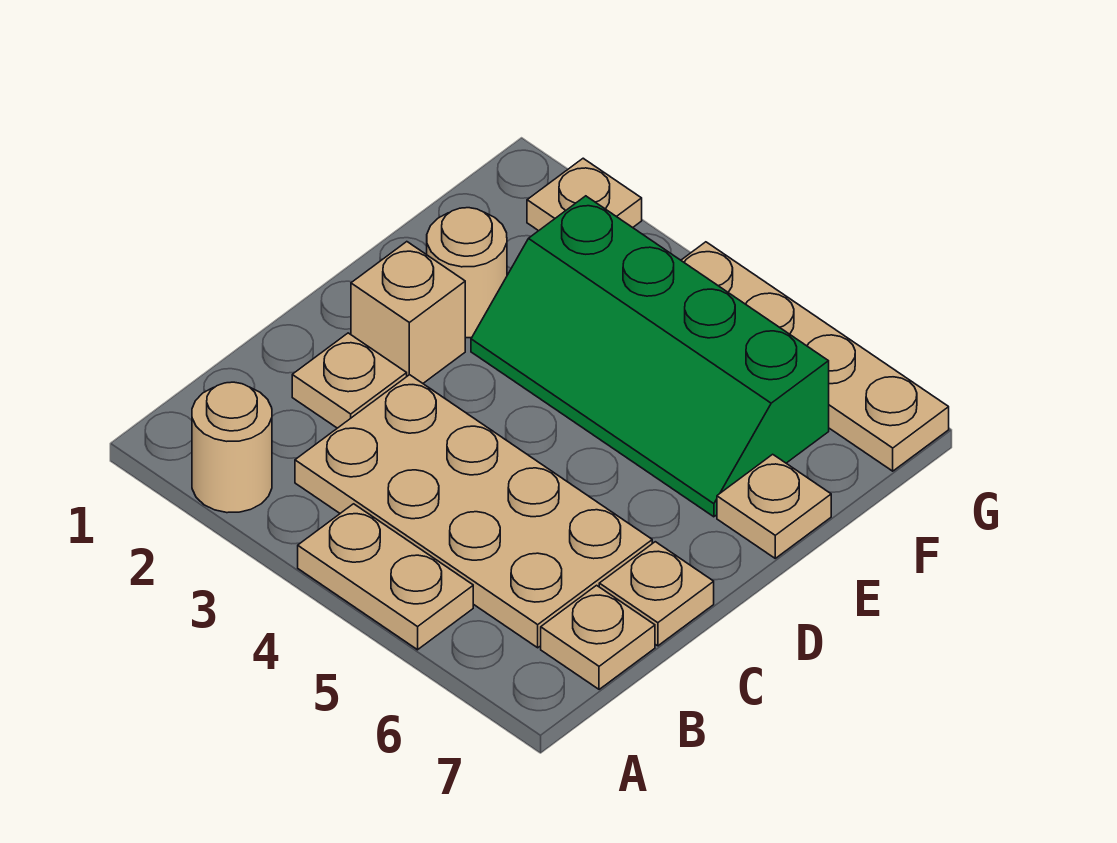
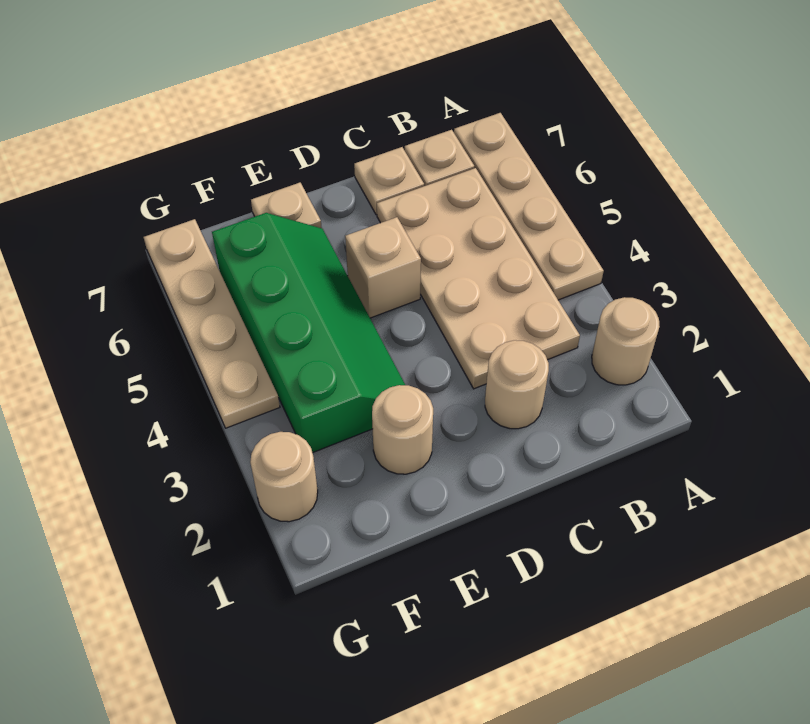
tan plate A4:A5 level 1 -> tan plate A4:A7 level 1
tan plate C2 level 1 -> tan round brick C2 level 1
tan brick D2 level 1 -> tan brick D5 level 1
tan plate G2 level 1 -> tan round brick G2 level 1

